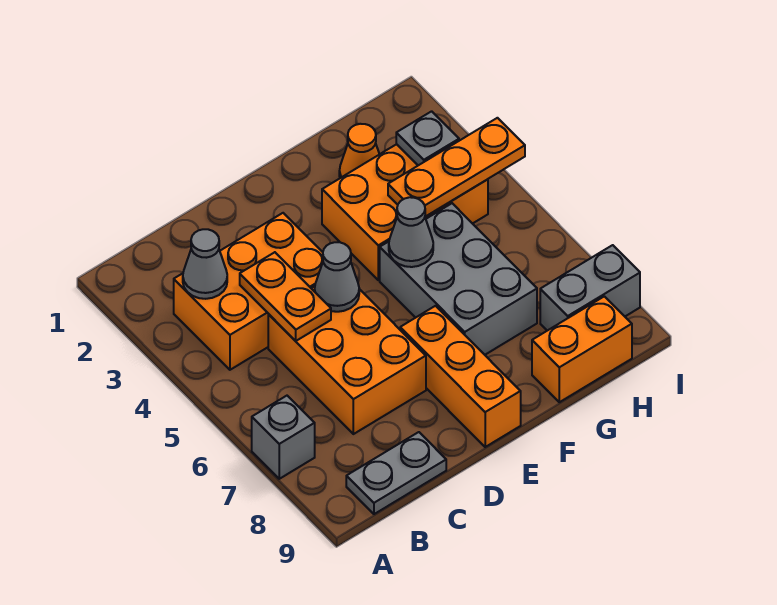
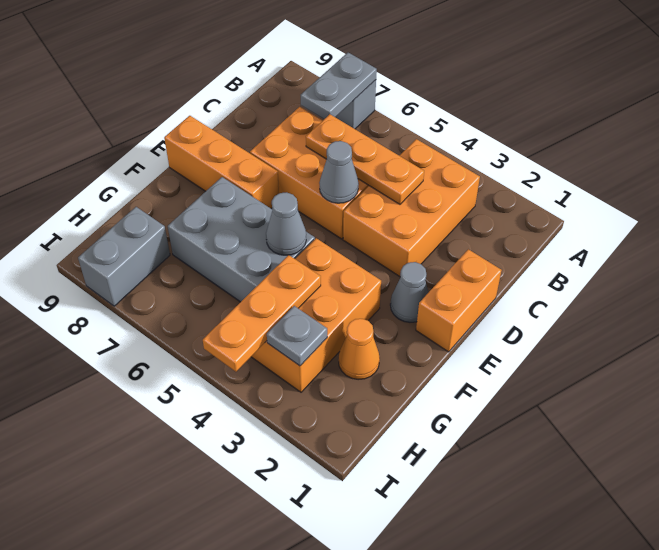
grey cone B3 level 2 -> grey cone E2 level 1
grey plate B9:C9 level 1 -> grey plate A7:B7 level 2
orange plate C4:C5 level 2 -> orange plate C4:C6 level 2
orange brick G9:H9 level 1 -> orange brick D1:E1 level 1

